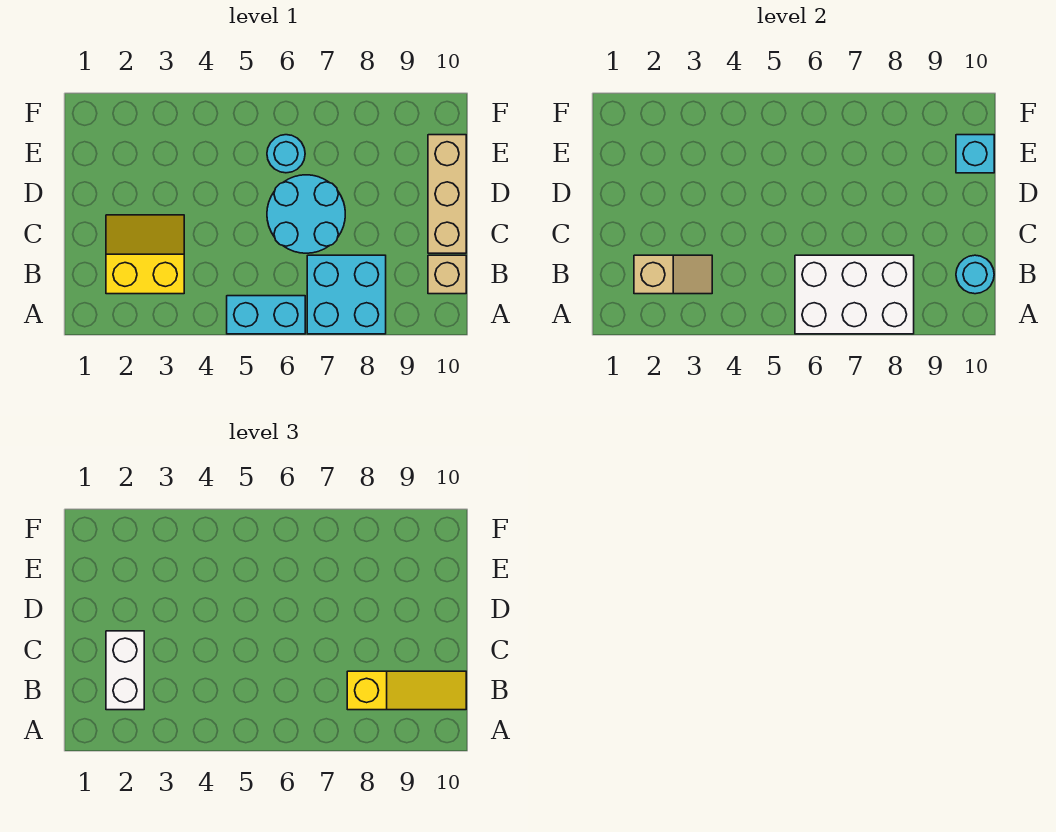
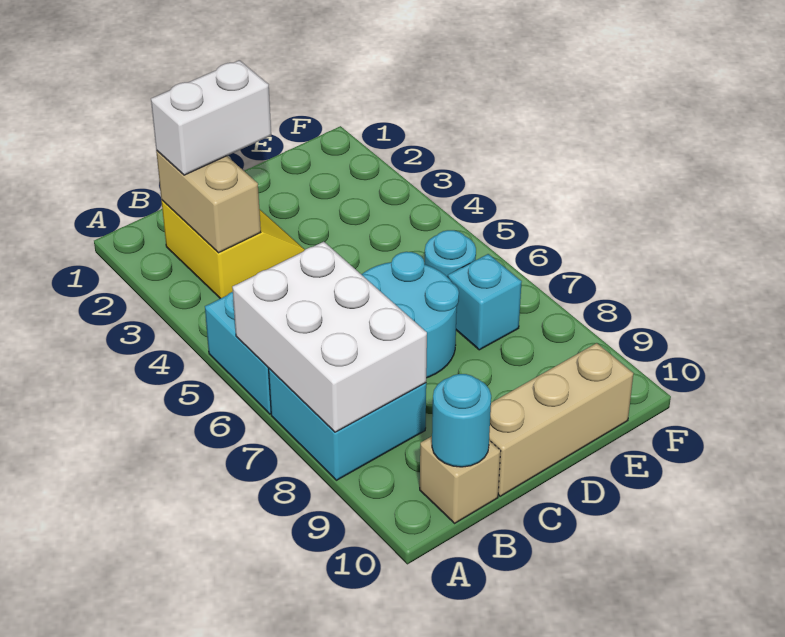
tan slope B2:B3 level 2 top 2 -> tan brick B2:B3 level 2
yellow slope B8:B10 level 3 top 8 -> none
cyan brick E10 level 2 -> cyan brick E7 level 1

